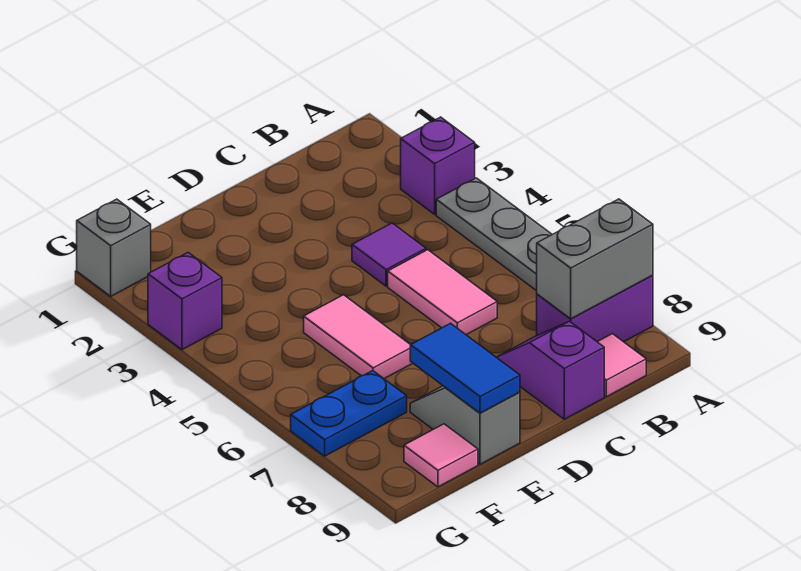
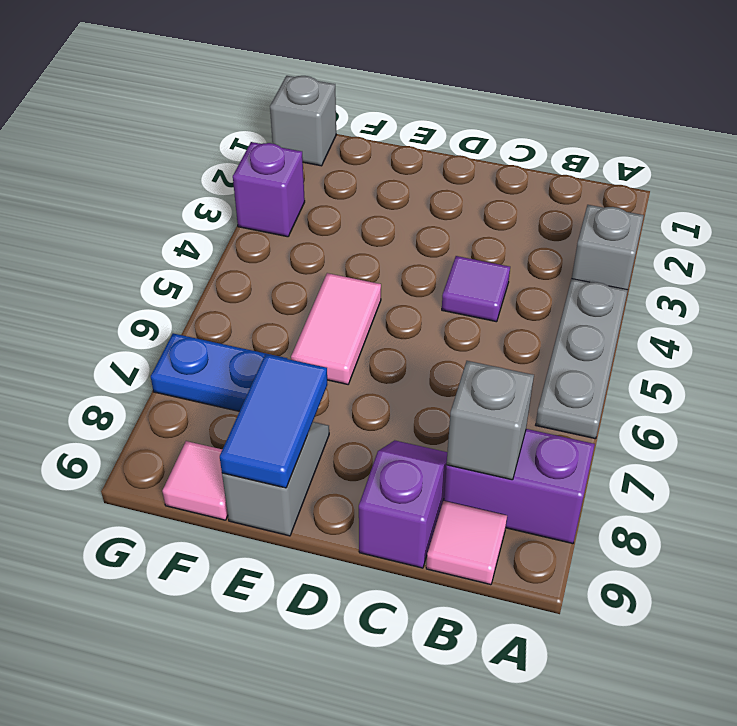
purple brick A3 level 1 -> grey brick A3 level 1
grey brick A8:B8 level 2 -> grey brick B8 level 2
pink tile C5:C6 level 1 -> none

